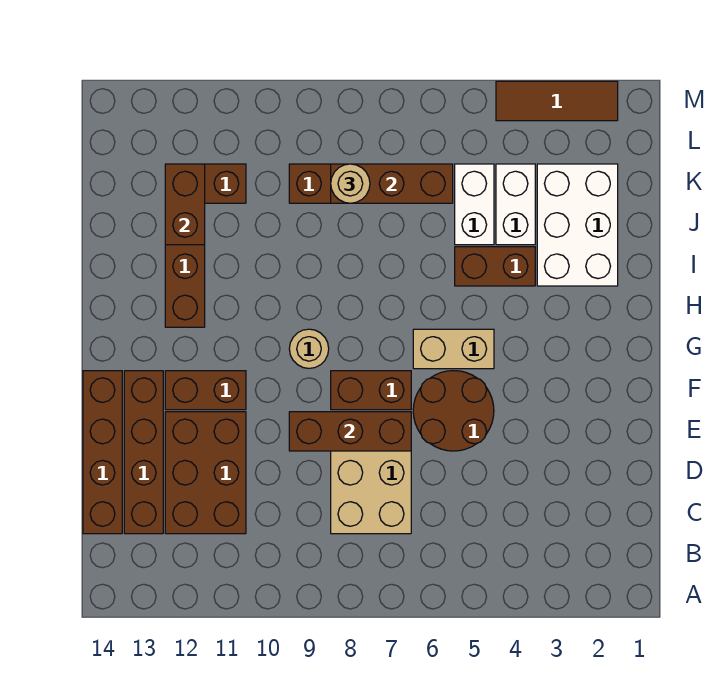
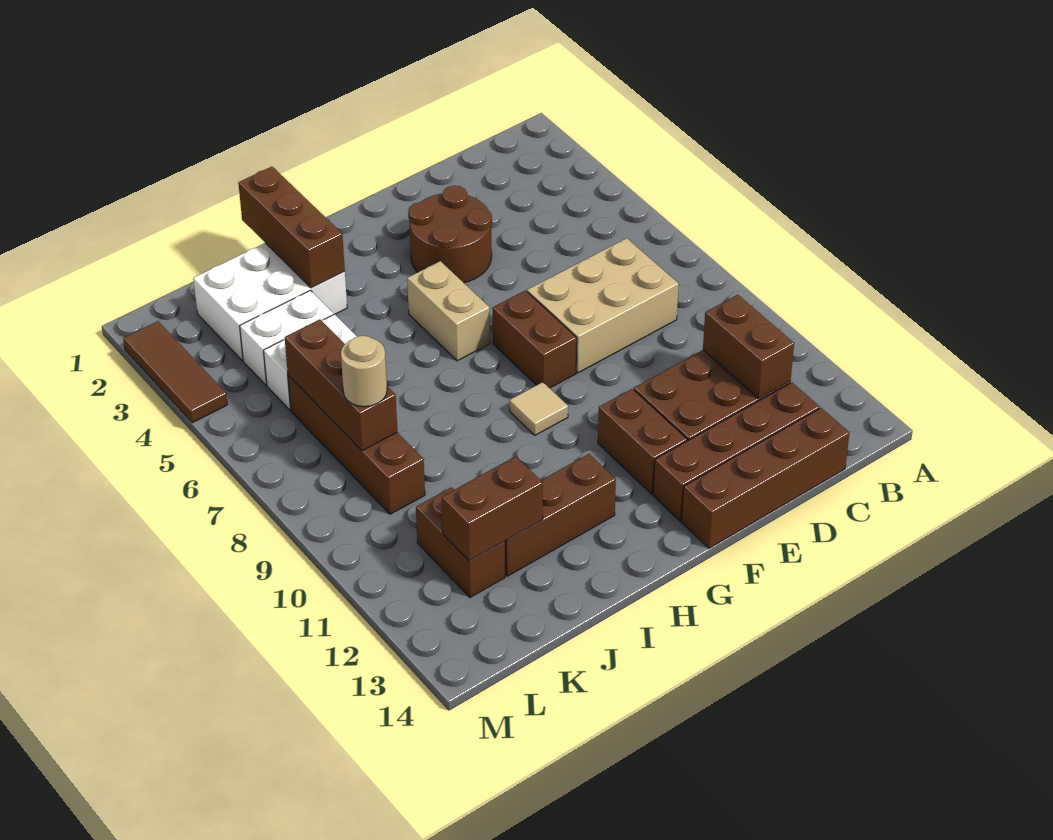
brown round brick E5:F6 level 1 -> brown round brick E3:F4 level 1
brown brick E7:E9 level 2 -> brown brick I1:I3 level 2
tan round brick G9 level 1 -> tan tile G9 level 1
brown brick I4:I5 level 1 -> brown brick C11:C12 level 2

